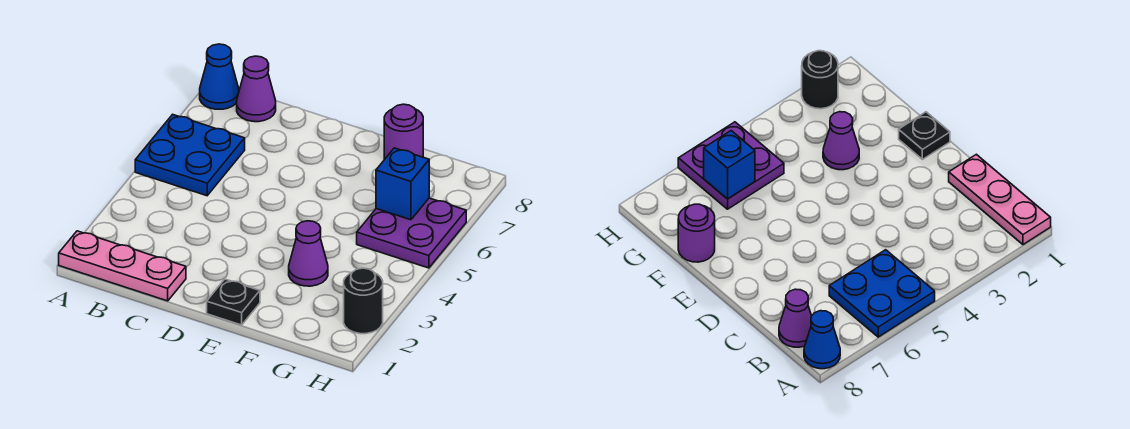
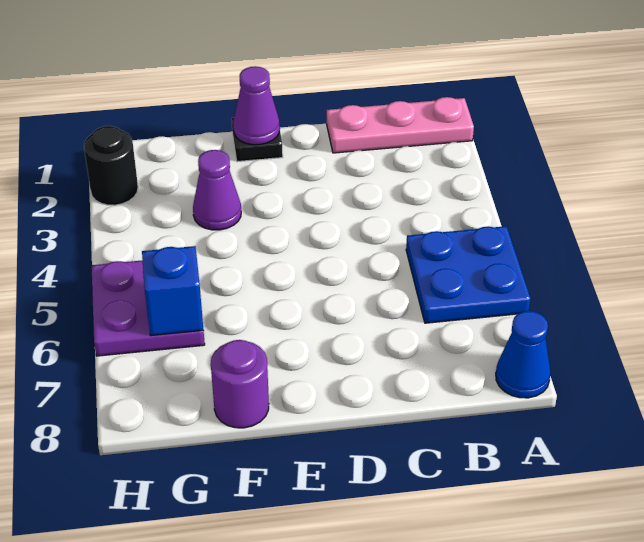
purple cone B8 level 1 -> purple cone E1 level 2

